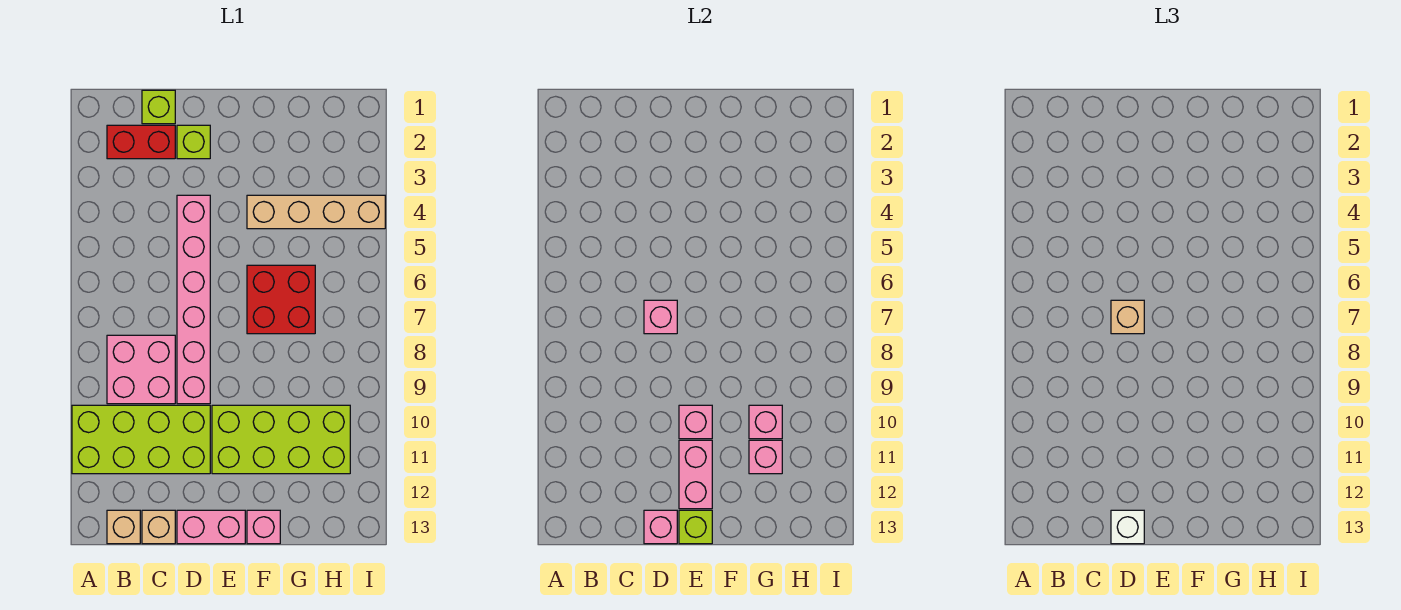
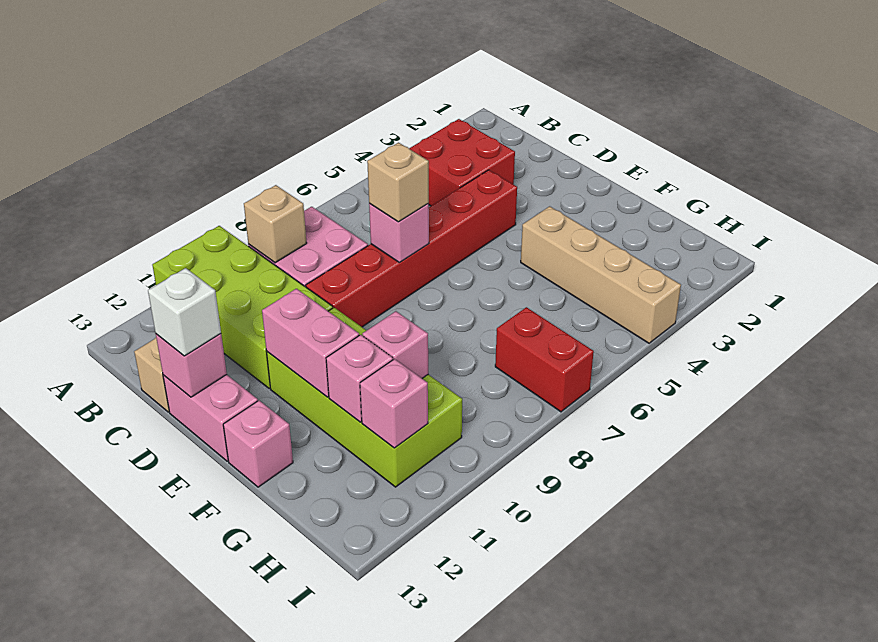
red brick B2:C2 level 1 -> red brick H7:I7 level 1
tan brick B13 level 1 -> tan brick B9 level 2
lime brick C1 level 1 -> none
lime brick D2 level 1 -> none
pink brick D4:D9 level 1 -> red brick D4:D9 level 1
pink brick E10 level 2 -> pink brick H11 level 2
pink brick E11:E12 level 2 -> pink brick E11:F11 level 2
lime brick E13 level 2 -> none
red brick F6:G7 level 1 -> red brick B3:C4 level 1

